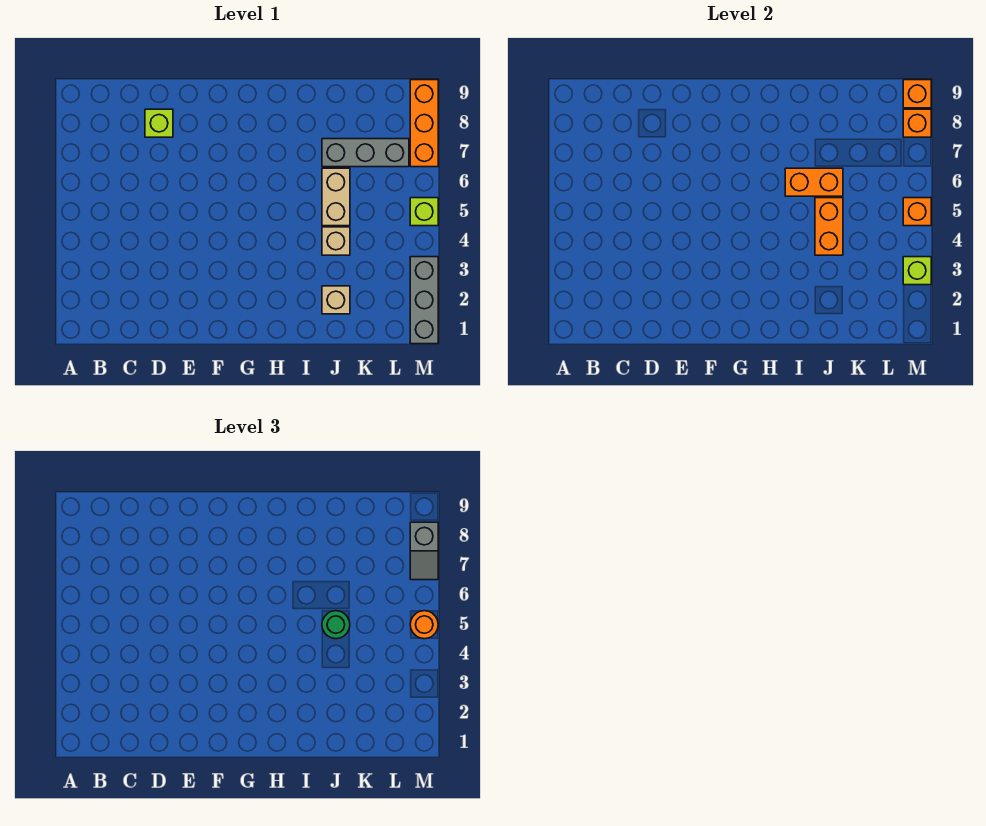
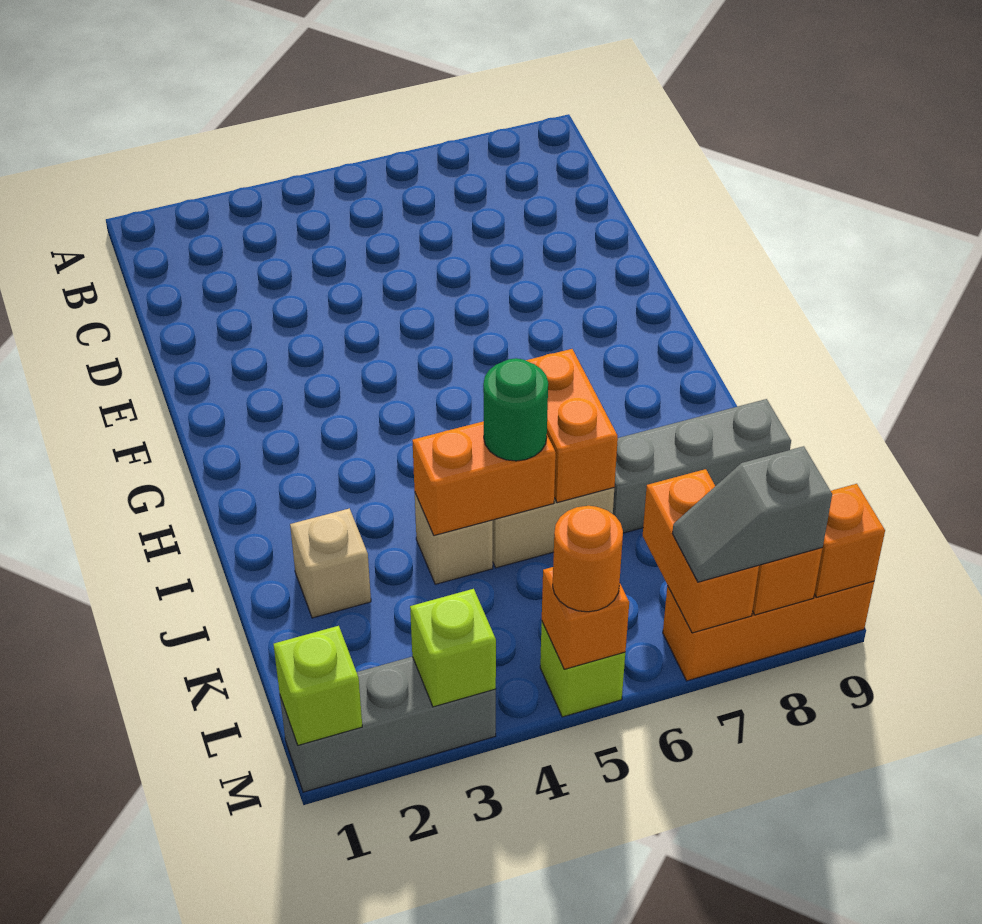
lime brick D8 level 1 -> lime brick M1 level 2
grey brick J7:L7 level 1 -> grey brick J7:J9 level 1
none -> orange brick L7:M7 level 2

